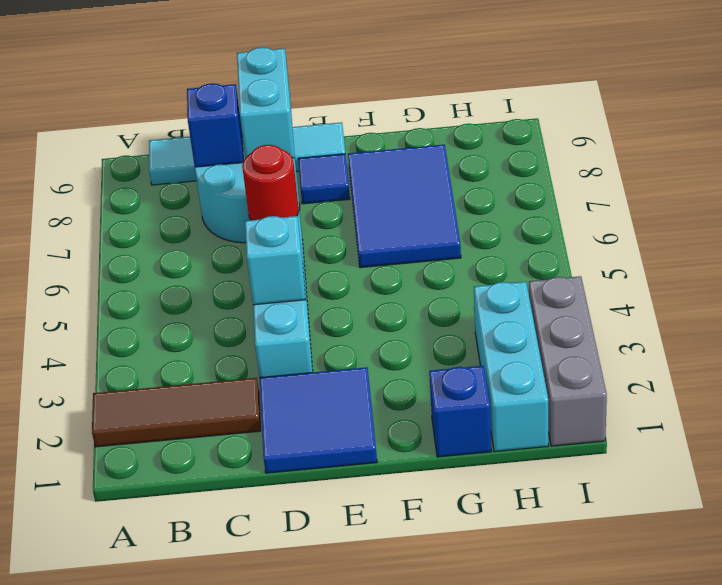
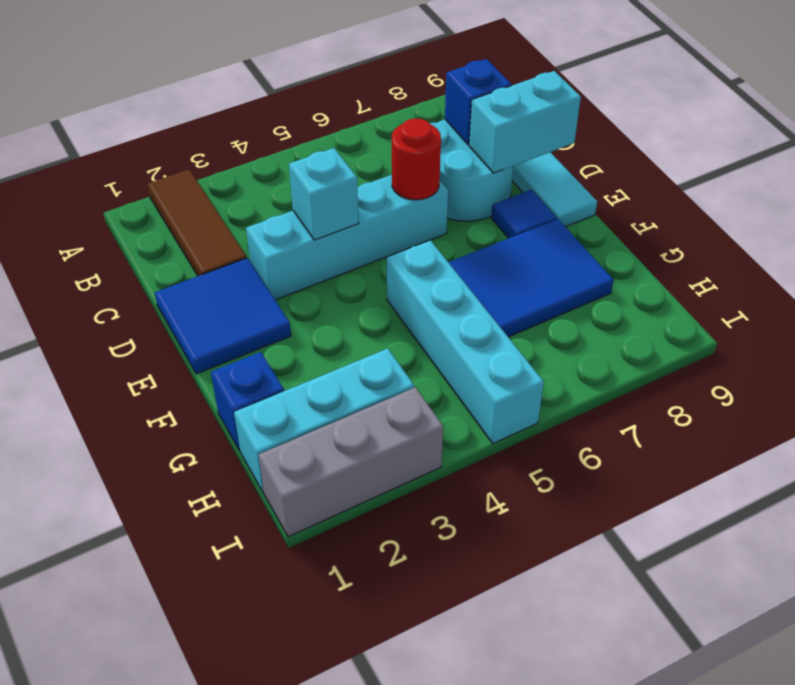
none -> cyan brick F5:I5 level 1

